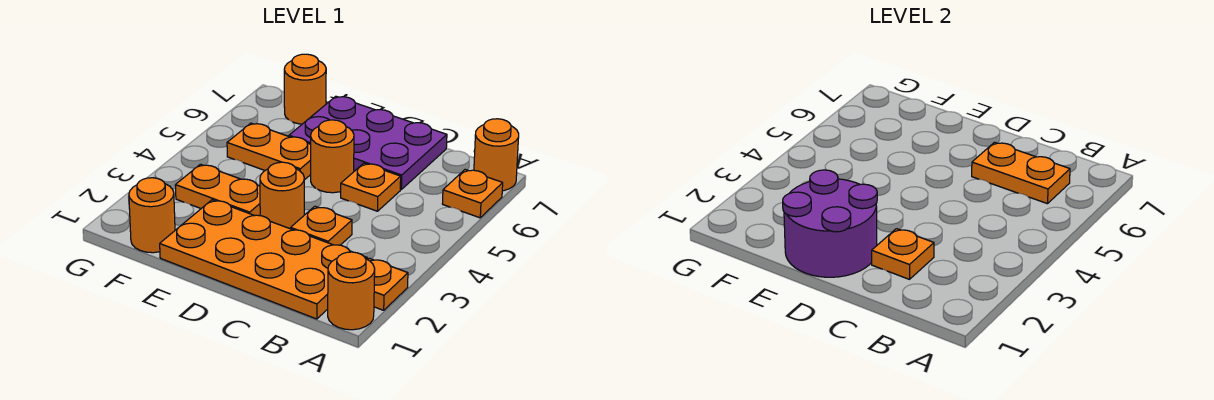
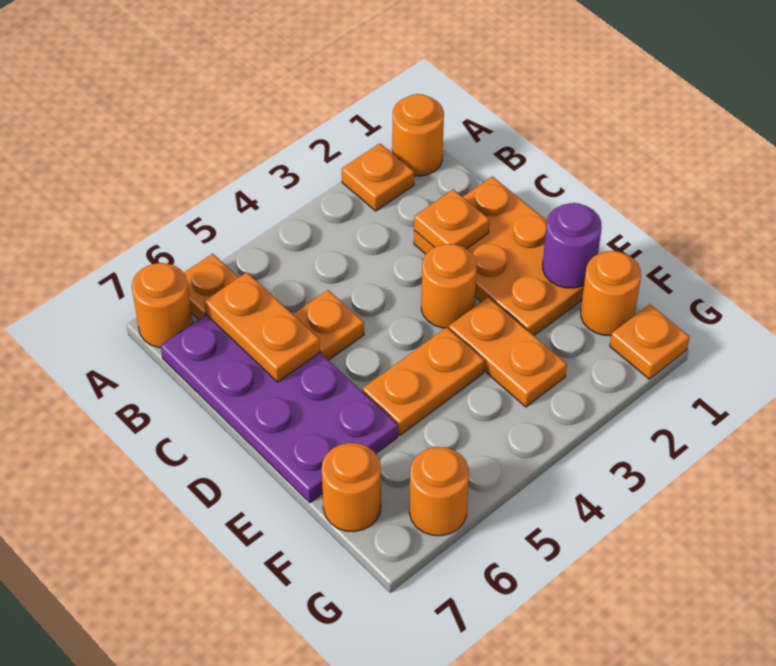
orange plate B1:E2 level 1 -> orange plate C1:E2 level 1
orange plate C3 level 1 -> orange plate G1 level 1
purple plate C6:E7 level 1 -> purple plate B6:E7 level 1
purple round brick D1:E2 level 2 -> purple round brick E1 level 2
orange round brick D5 level 1 -> orange round brick G6 level 1
orange plate E5:F5 level 1 -> orange plate E4:E5 level 1

